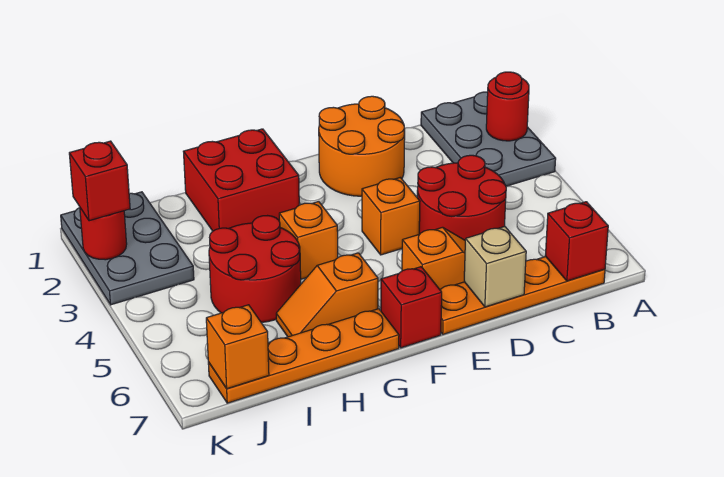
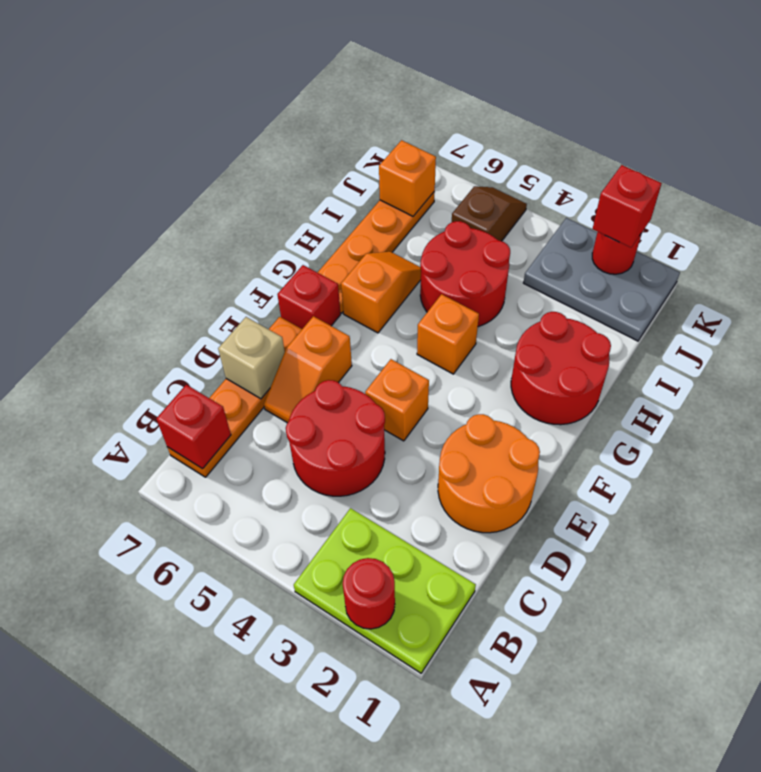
grey plate A1:B3 level 1 -> lime plate A1:B3 level 1
red brick G1:H2 level 1 -> red round brick G1:H2 level 1
none -> brown slope J5:K5 level 1 top J

